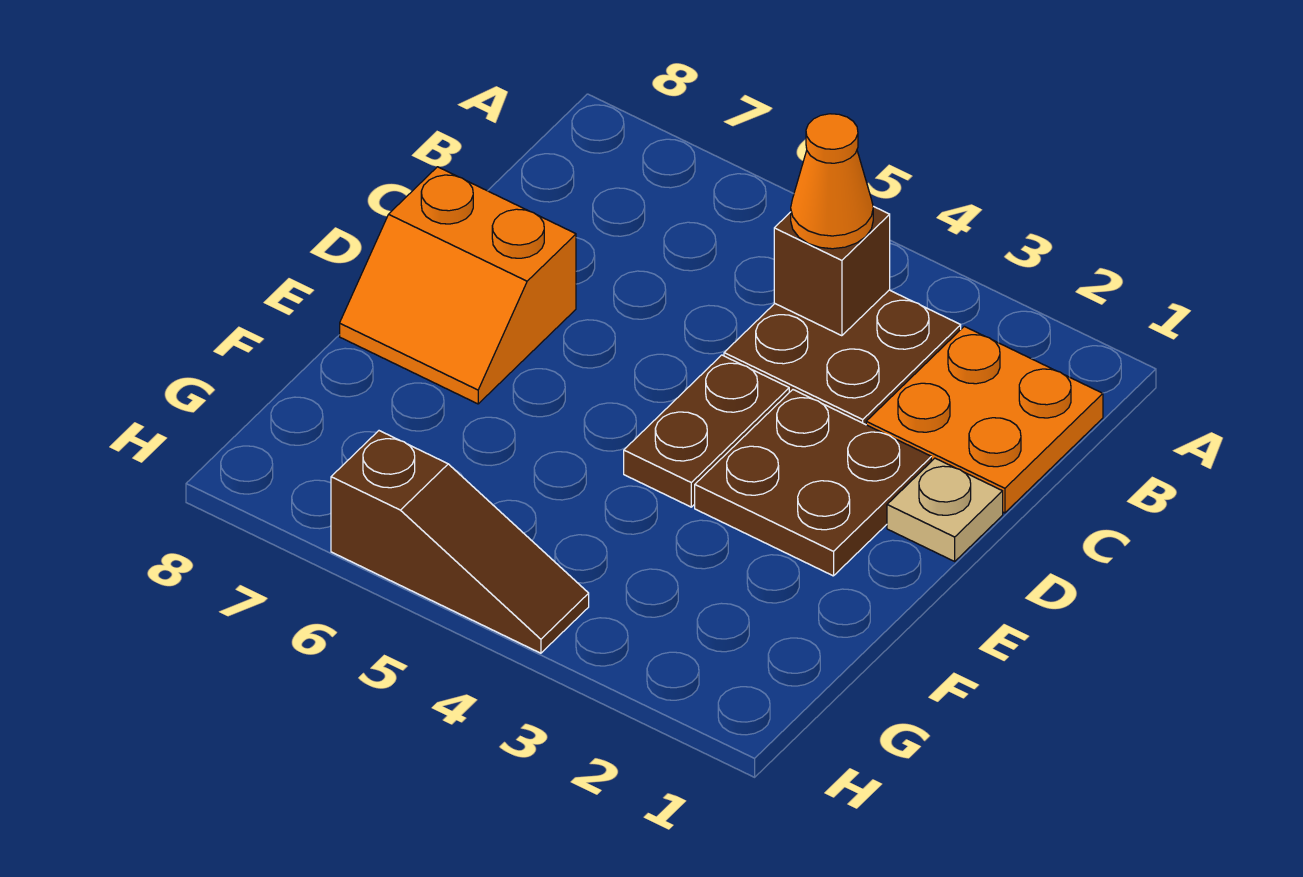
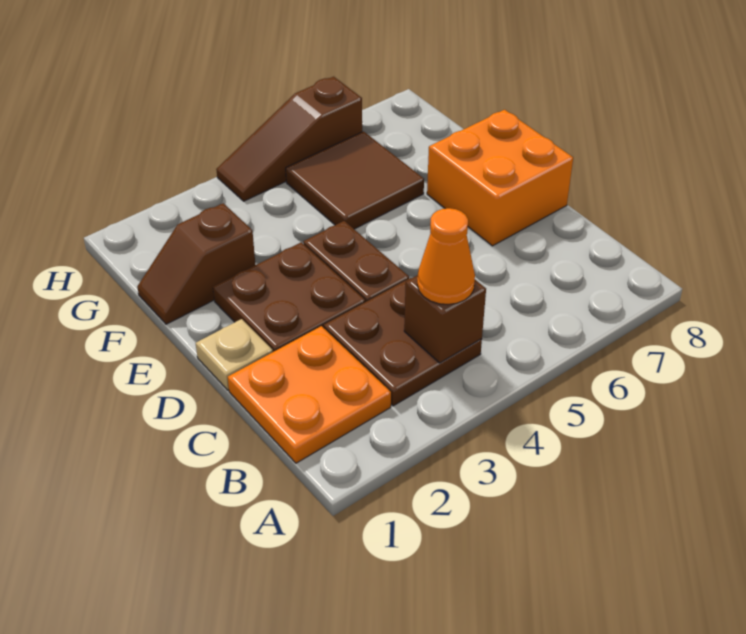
orange slope D7:E8 level 1 top D -> orange brick D7:E8 level 1
none -> brown slope F1:F2 level 1 top 2
none -> brown tile F5:G6 level 1

